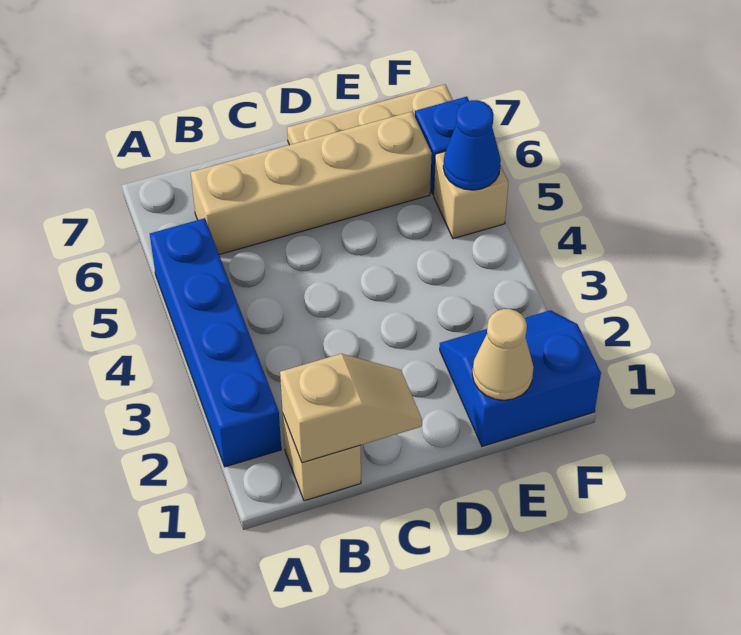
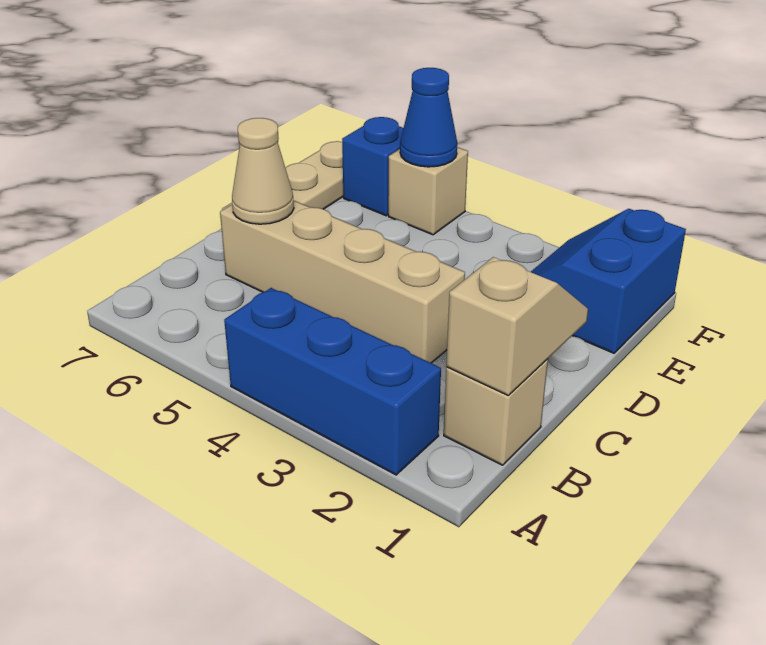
blue brick A2:A5 level 1 -> blue brick A2:A4 level 1
tan brick B6:E6 level 1 -> tan brick C3:C6 level 1
tan cone E1 level 2 -> tan cone C6 level 2

